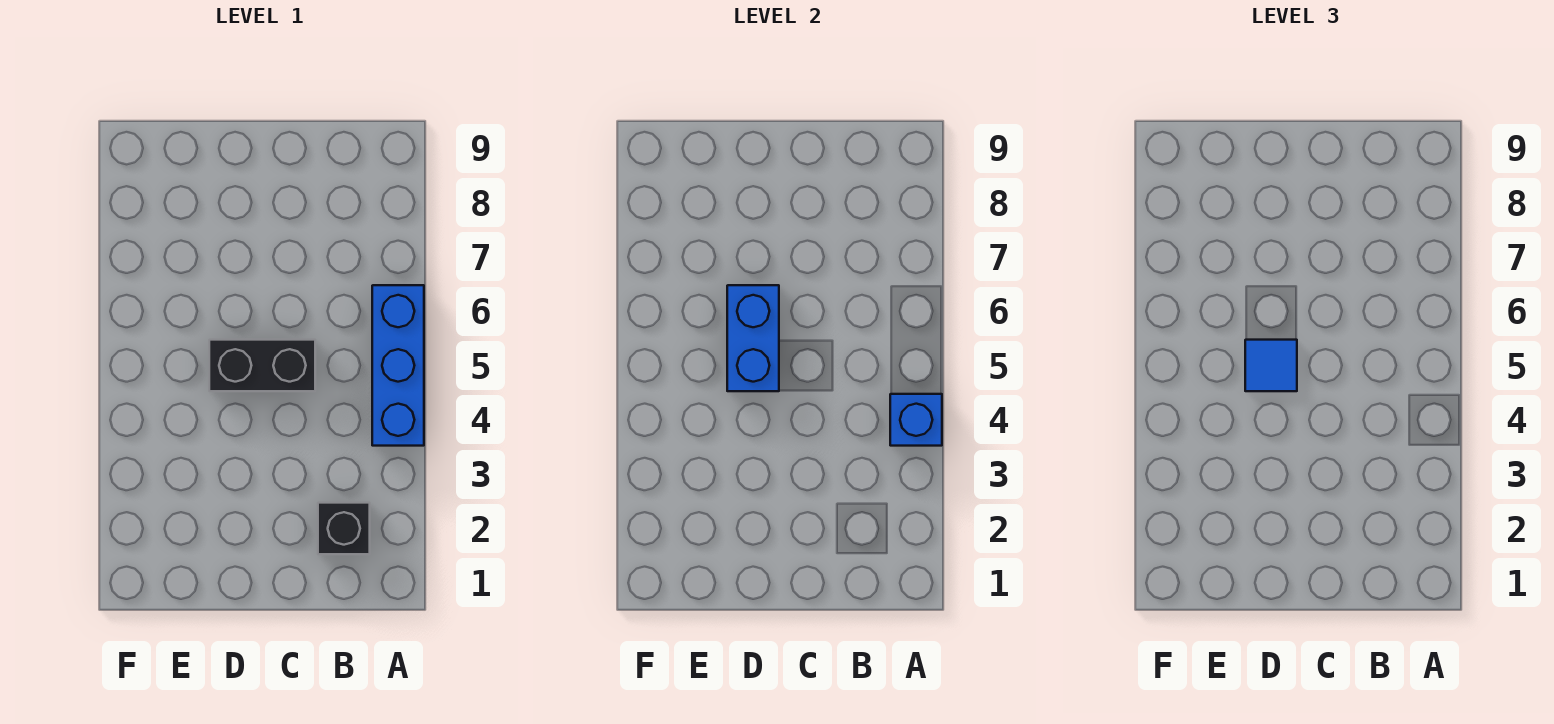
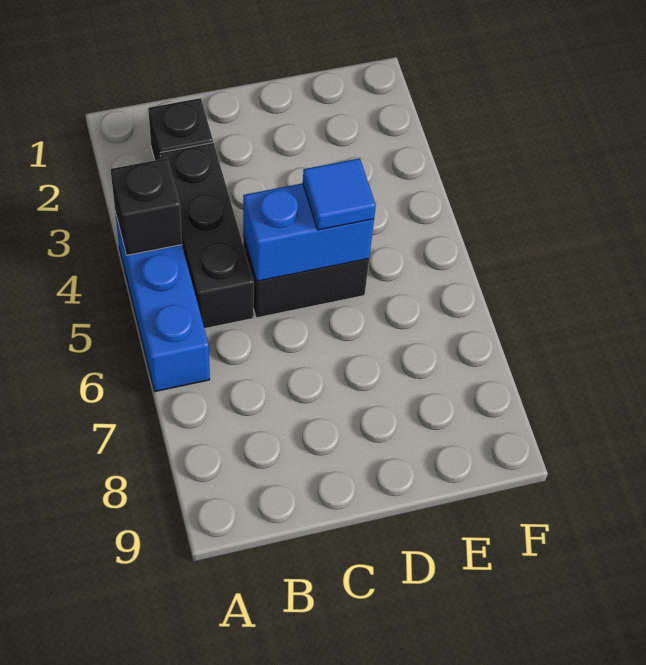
blue brick A4 level 2 -> black brick A4 level 2
none -> black brick B3:B5 level 1
blue brick D5:D6 level 2 -> blue brick C5:D5 level 2

